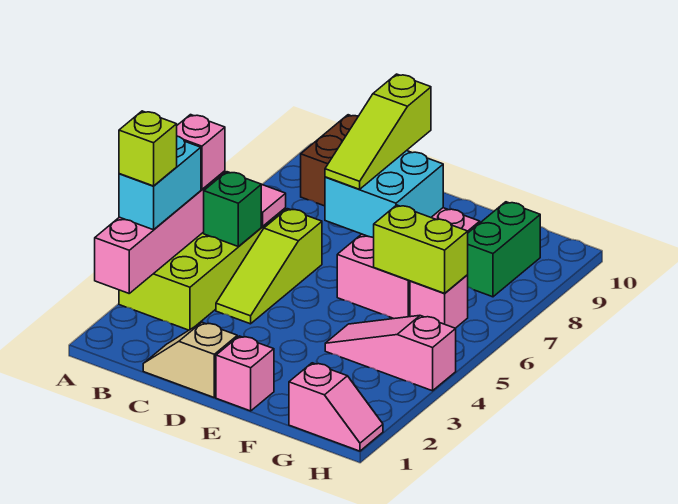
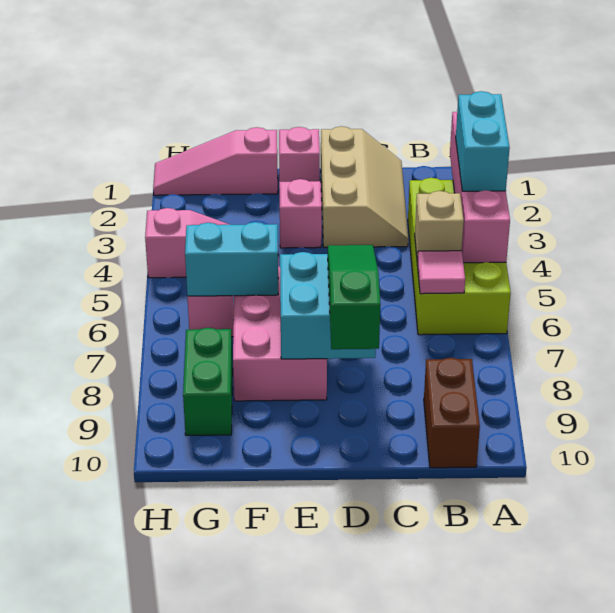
lime brick A3 level 4 -> none
pink brick A5 level 3 -> pink brick E3 level 1
green brick B5 level 2 -> tan brick B5 level 2
tan slope C1:D1 level 1 top D -> tan slope C1:D3 level 1 top D
lime slope C4:C6 level 1 top 6 -> none
lime slope D7:D9 level 3 top 9 -> green slope D7:D9 level 3 top 9
lime brick F6:G6 level 2 -> cyan brick F6:G6 level 2
pink slope G1:H1 level 1 top G -> pink slope F1:H1 level 1 top F

